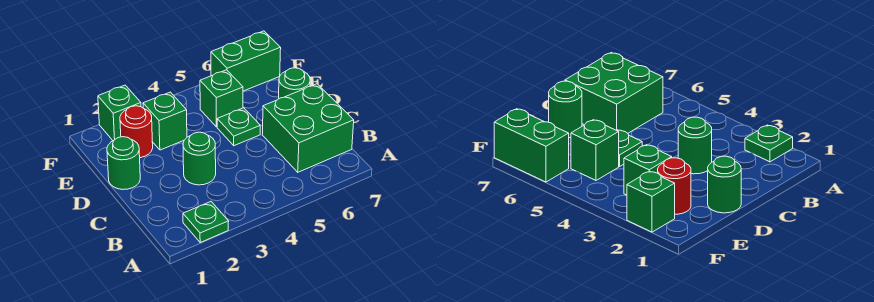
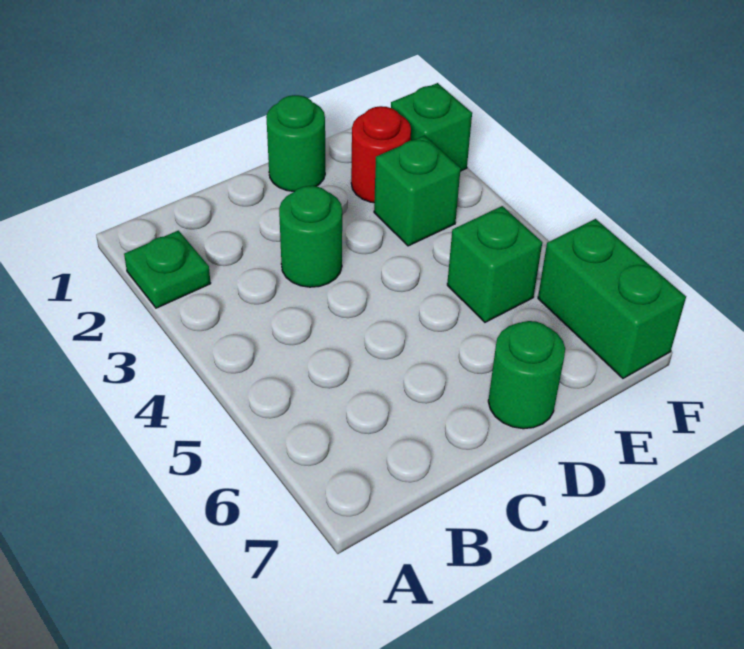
green brick B6:C7 level 1 -> none
green plate D5 level 1 -> none

